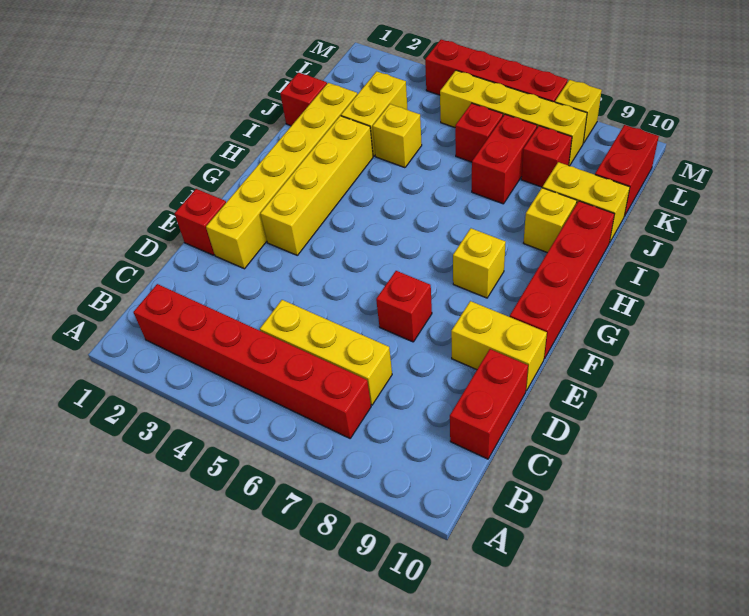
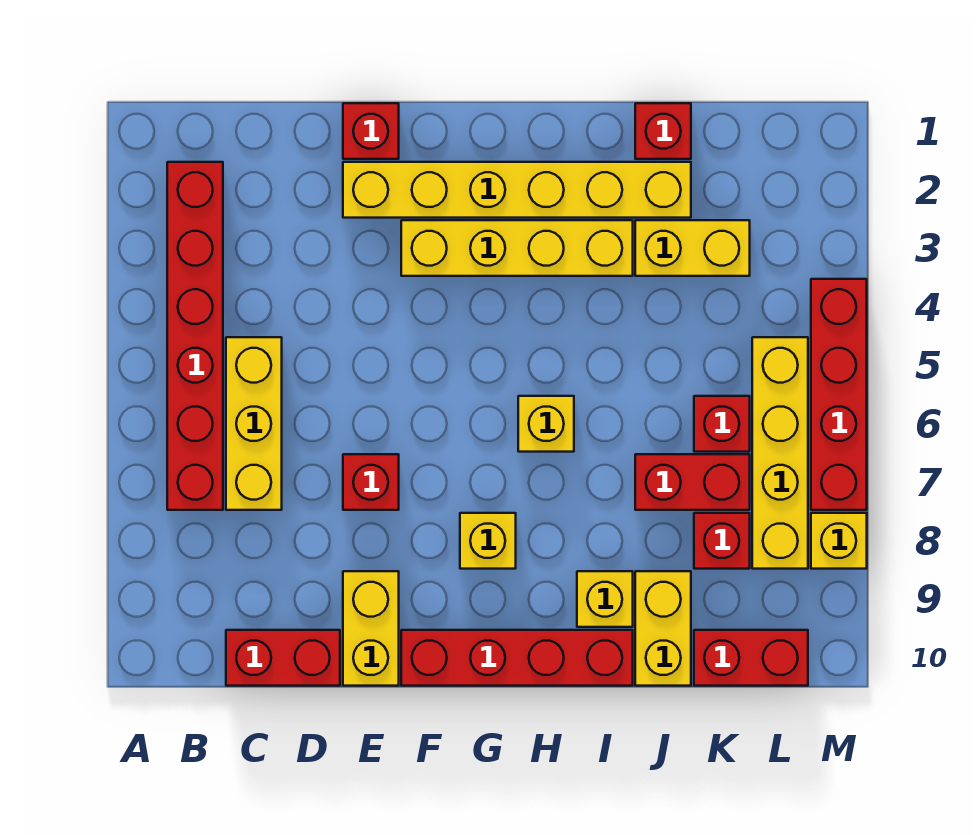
yellow brick J4 level 1 -> yellow brick H6 level 1

